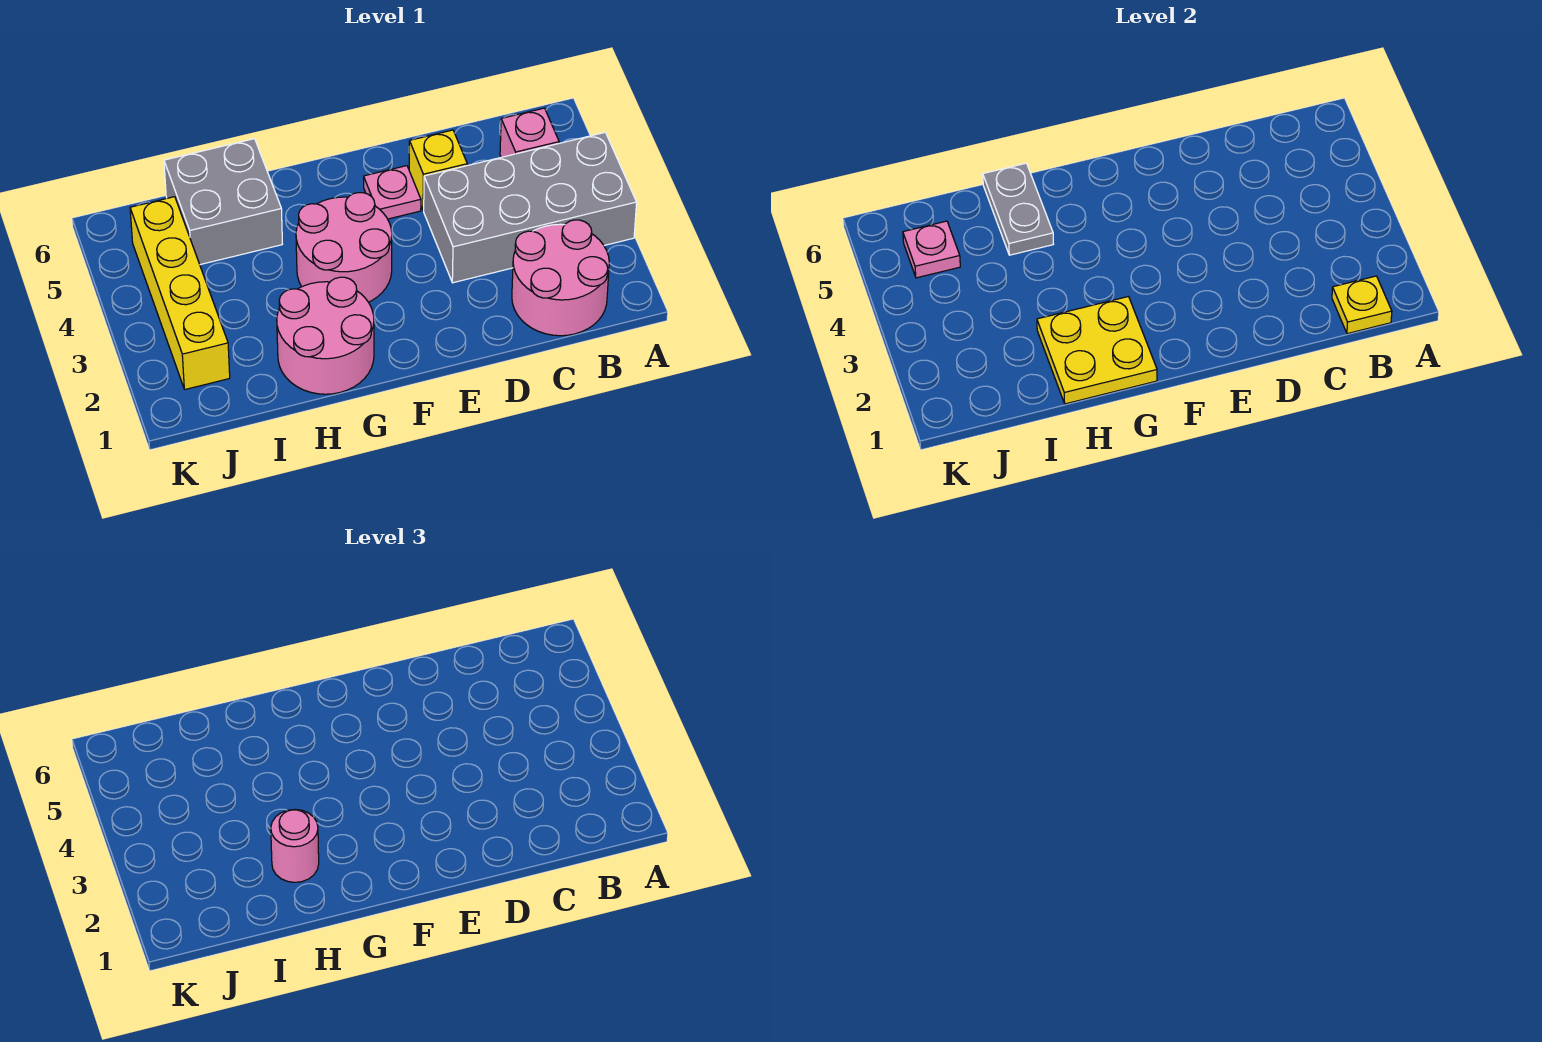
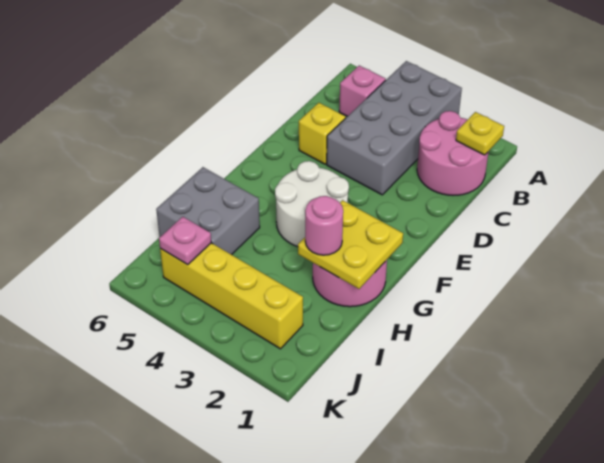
pink plate E5 level 1 -> none
pink round brick F3:G4 level 1 -> white round brick F3:G4 level 1
grey plate H5:H6 level 2 -> none

